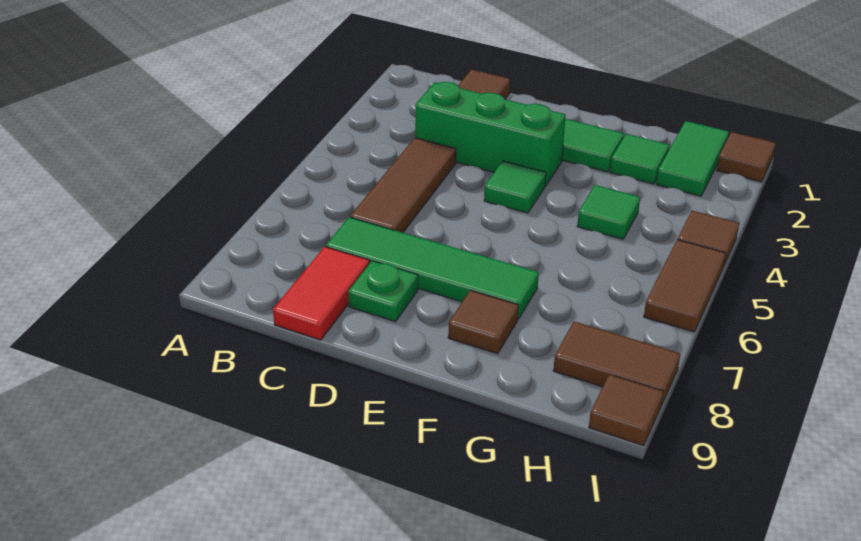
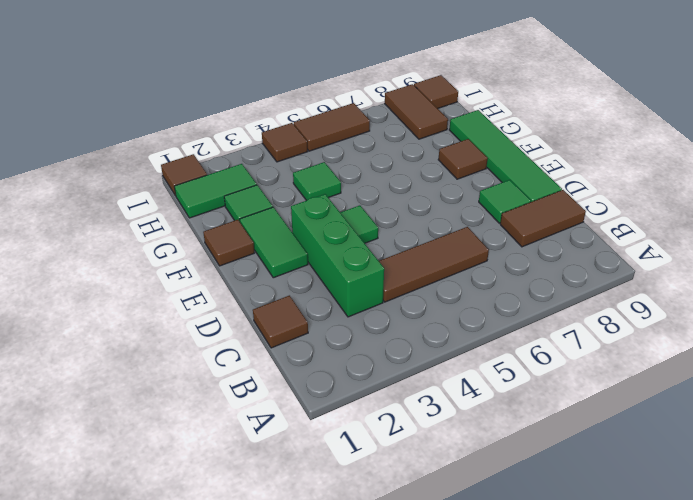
green tile C7:F7 level 1 -> green tile D9:G9 level 1
red tile C8:C9 level 1 -> brown tile C8:C9 level 1
green plate D8 level 1 -> green tile D8 level 1
none -> brown tile F1 level 1

